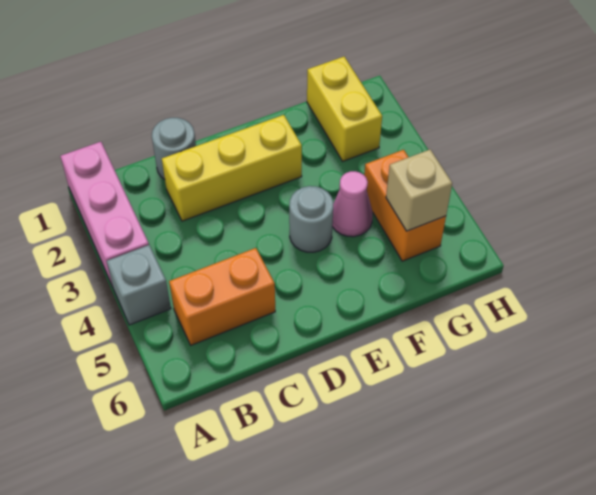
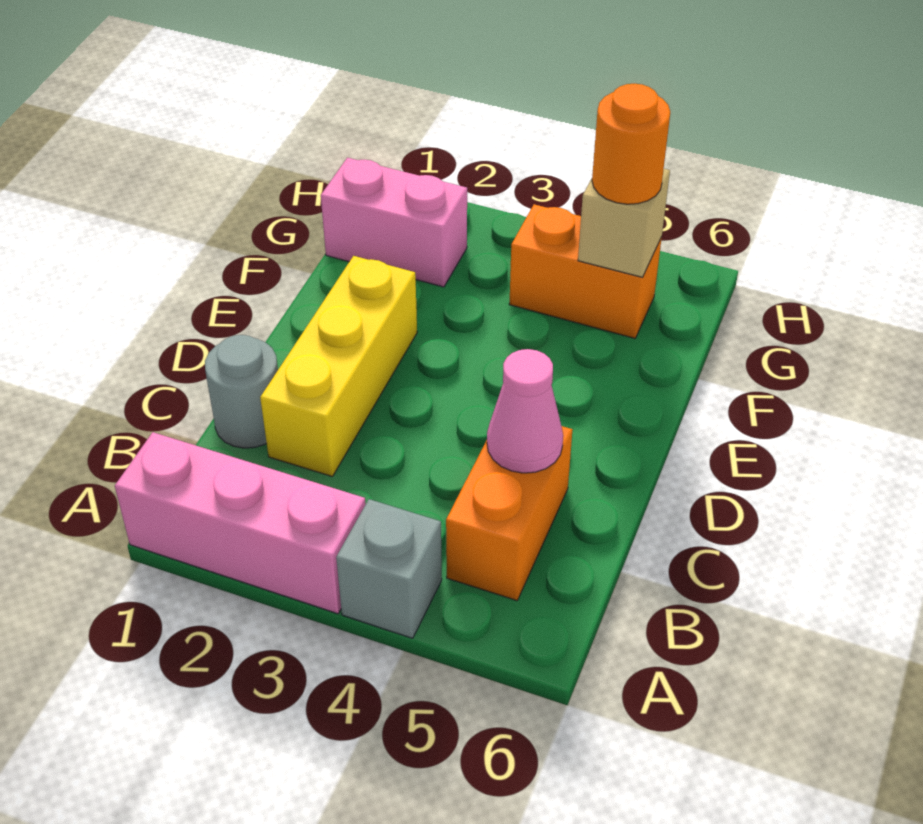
grey round brick E4 level 1 -> none
pink cone F4 level 1 -> pink cone C5 level 2
yellow brick G1:G2 level 1 -> pink brick G1:G2 level 1
none -> orange round brick G5 level 3

